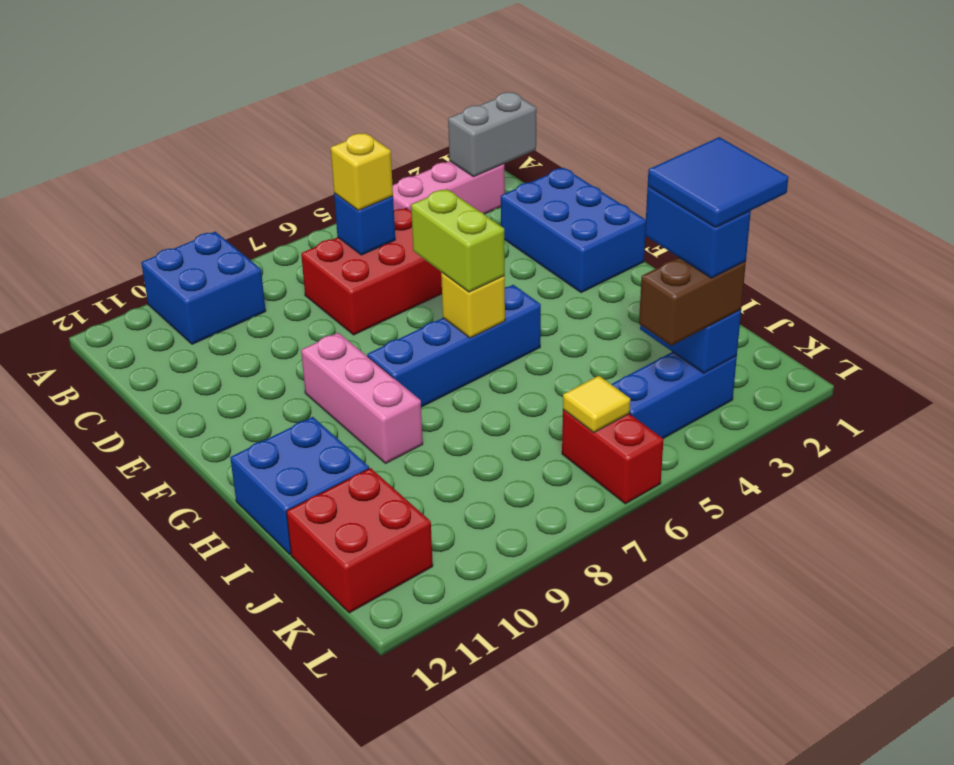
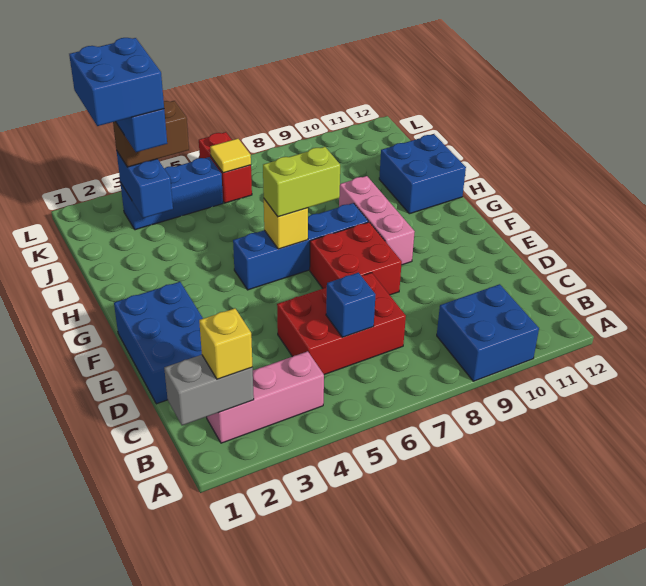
yellow brick C6 level 3 -> yellow brick B2 level 3
lime brick F6:G6 level 3 -> lime brick G6:G7 level 3
blue tile J2:K3 level 5 -> blue brick J2:K3 level 5
red brick J11:K12 level 1 -> red brick E7:F8 level 1

